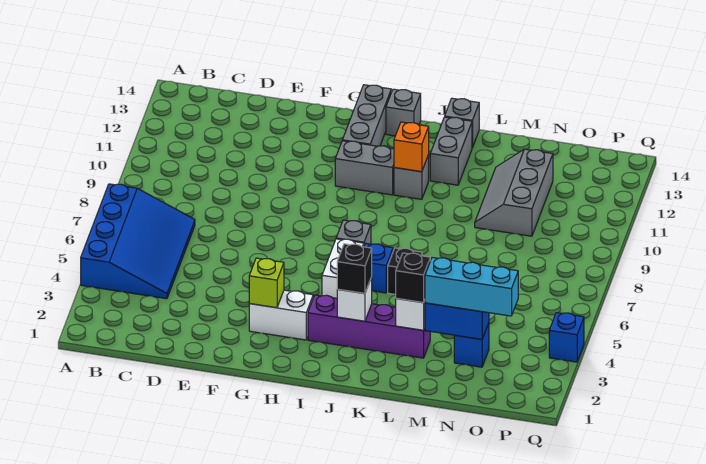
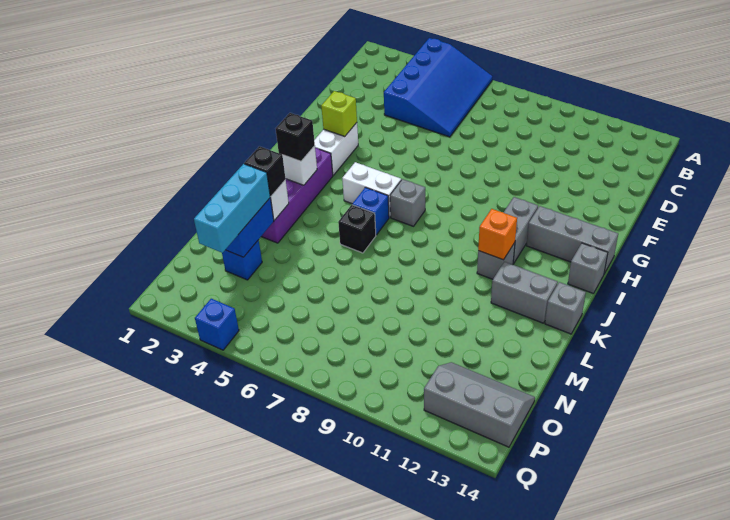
blue slope A4:C7 level 1 top A -> blue slope A4:D6 level 1 top 4
grey slope M10:N12 level 1 top N -> grey slope O12:P14 level 1 top P

